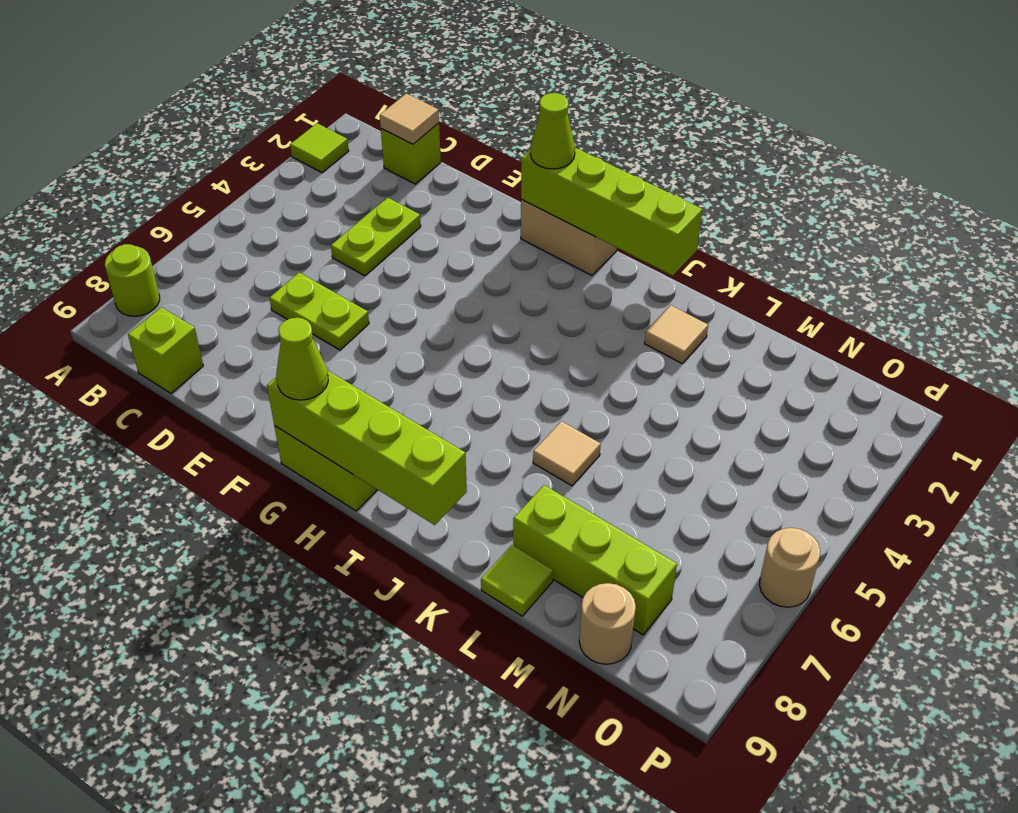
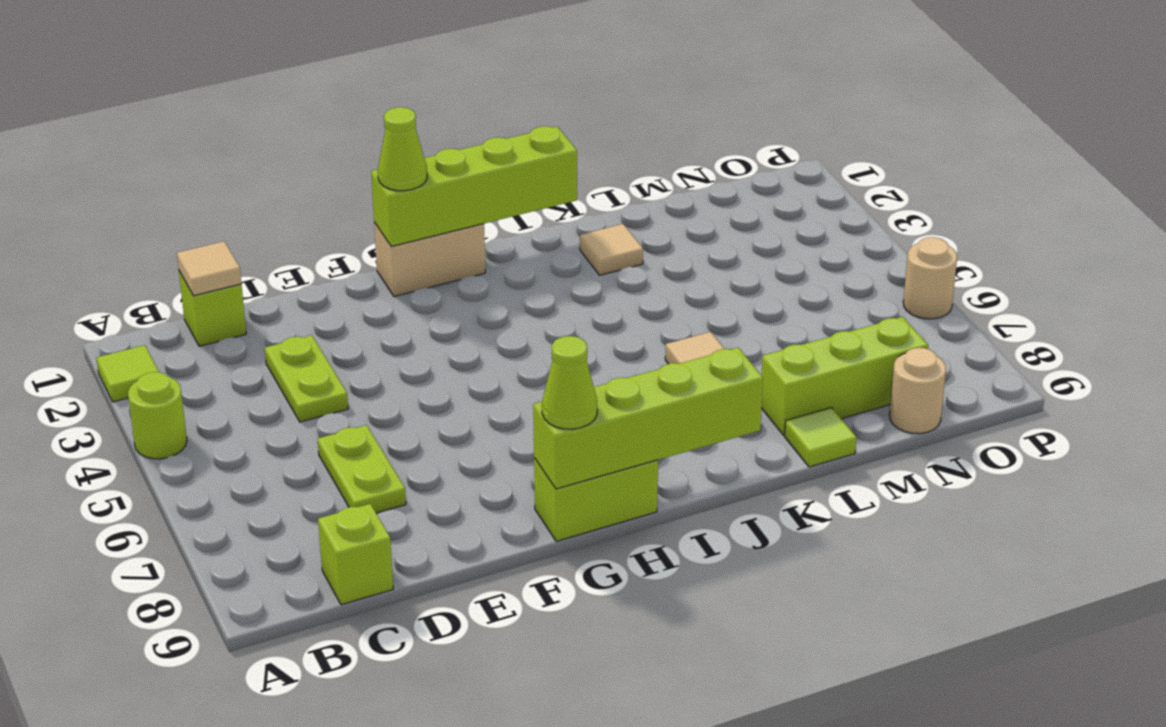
lime round brick A8 level 1 -> lime round brick A4 level 1
lime plate D6:E6 level 1 -> lime plate D6:D7 level 1

